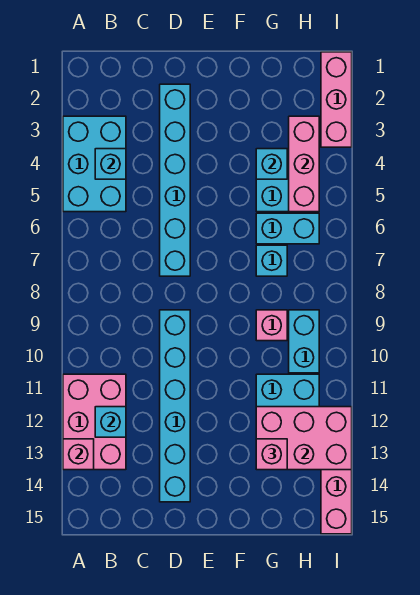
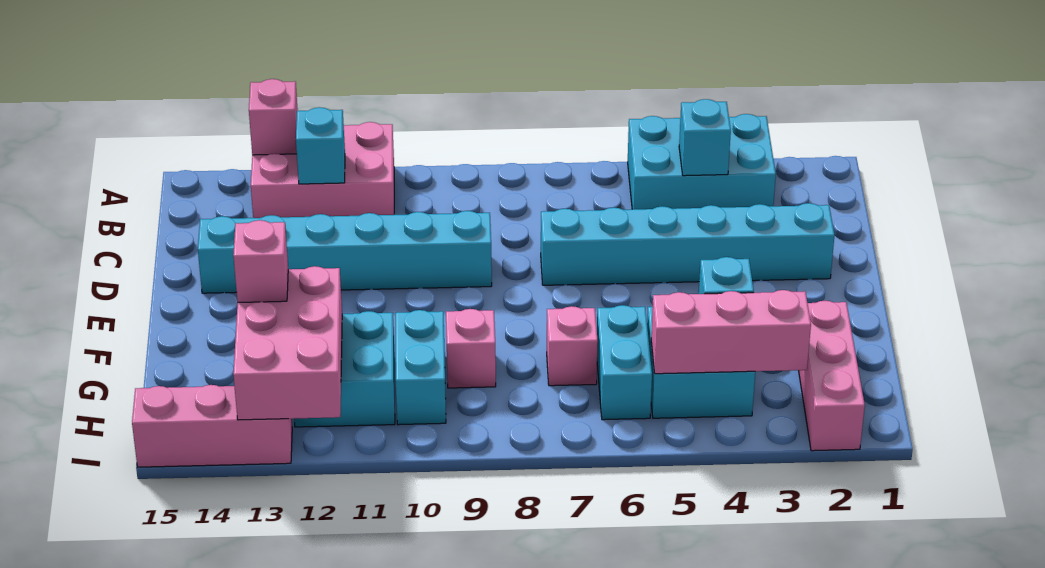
cyan brick G7 level 1 -> pink brick G7 level 1
cyan brick H9:H10 level 1 -> cyan brick G10:H10 level 1
pink brick I1:I3 level 1 -> pink brick G2:I2 level 1

